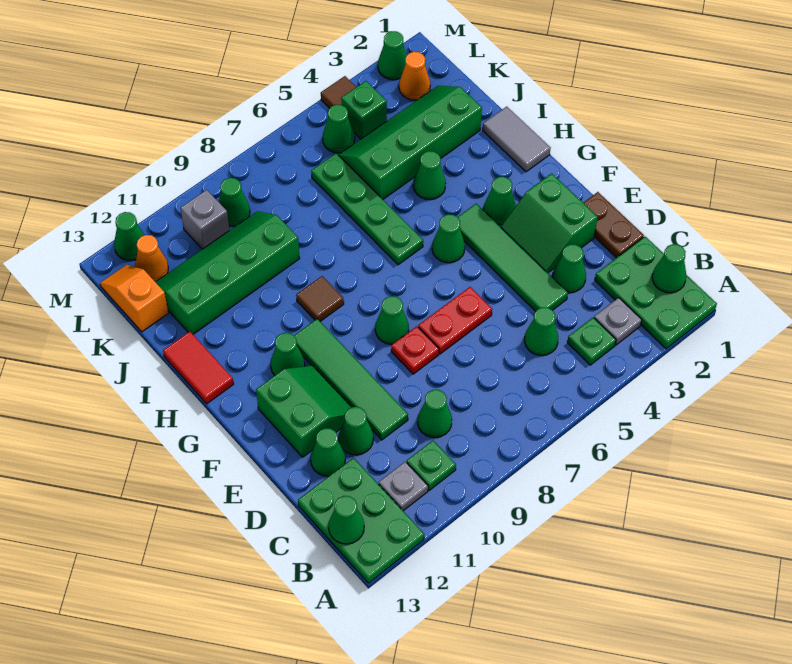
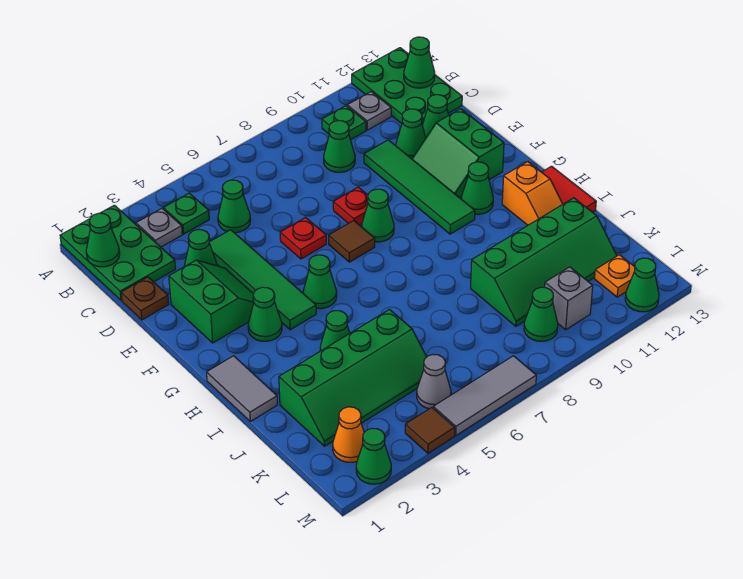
brown plate D1:E1 level 1 -> brown plate D1 level 1
red plate E6:E7 level 1 -> red plate E6 level 1
green plate H6:K6 level 1 -> none
brown tile H9 level 1 -> brown tile F7 level 1
orange slope K13:L13 level 1 top K -> orange slope H12:I12 level 1 top H
green brick L4 level 1 -> none
green cone L5 level 1 -> grey cone L5 level 1
orange cone L12 level 1 -> orange plate L12 level 1
none -> grey tile M5:M7 level 1

